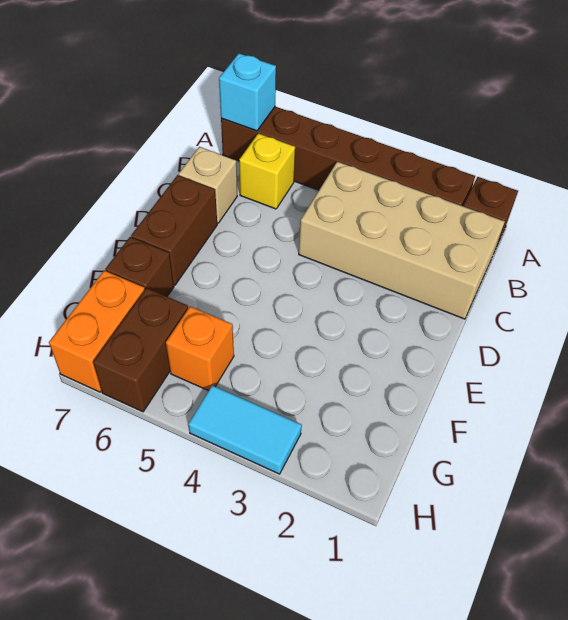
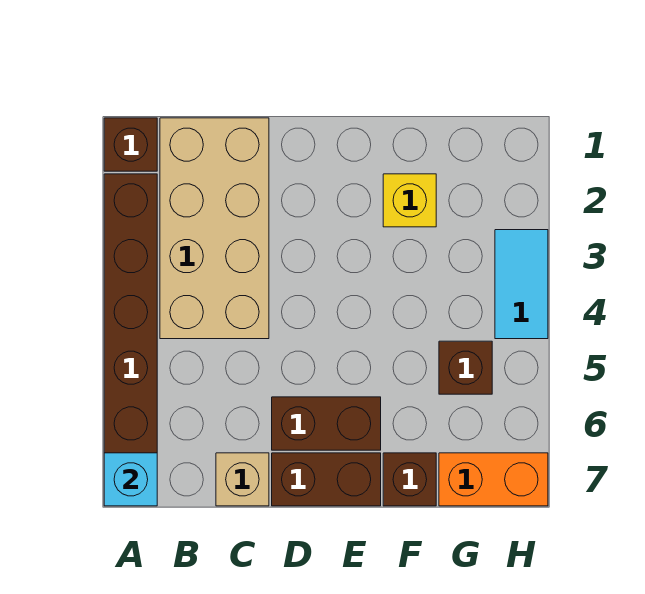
yellow brick B6 level 1 -> yellow brick F2 level 1
orange brick G5 level 1 -> brown brick G5 level 1
brown brick G6:H6 level 1 -> brown brick D6:E6 level 1

